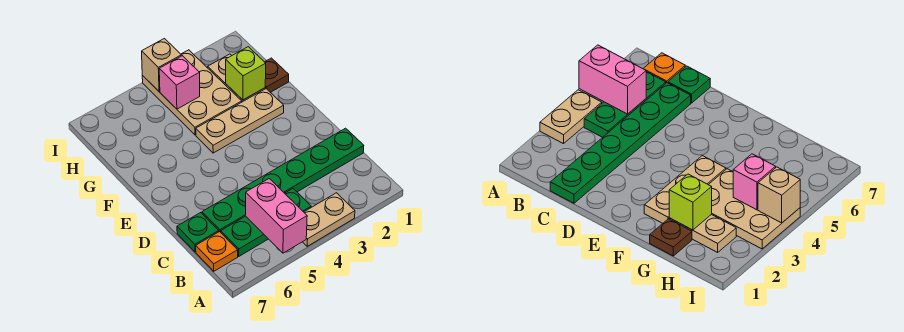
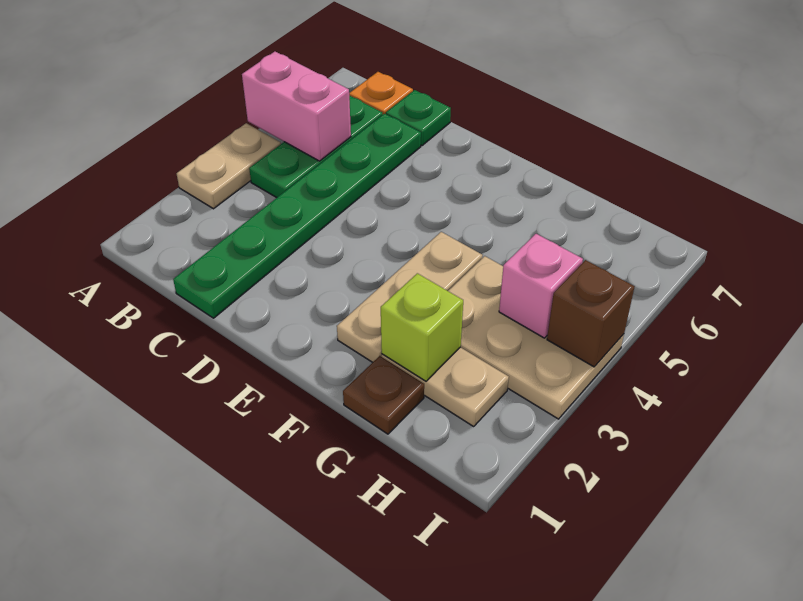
tan brick I4 level 2 -> brown brick I4 level 2

